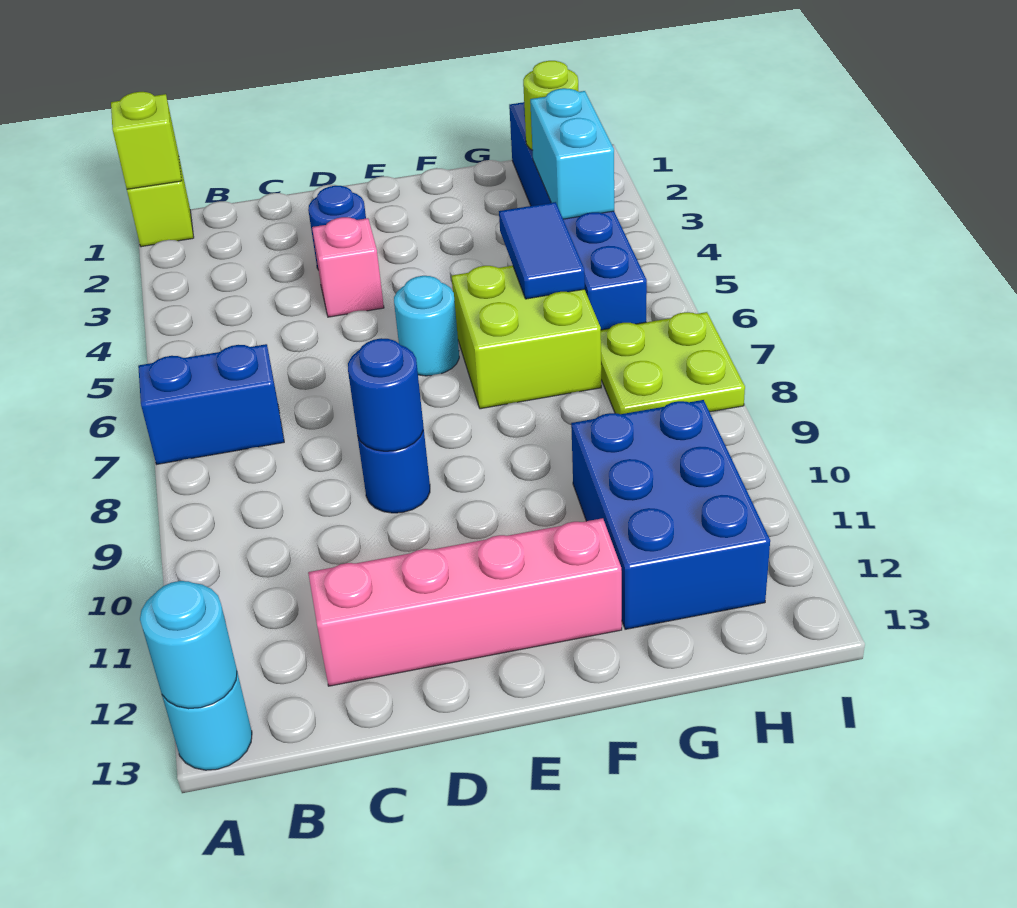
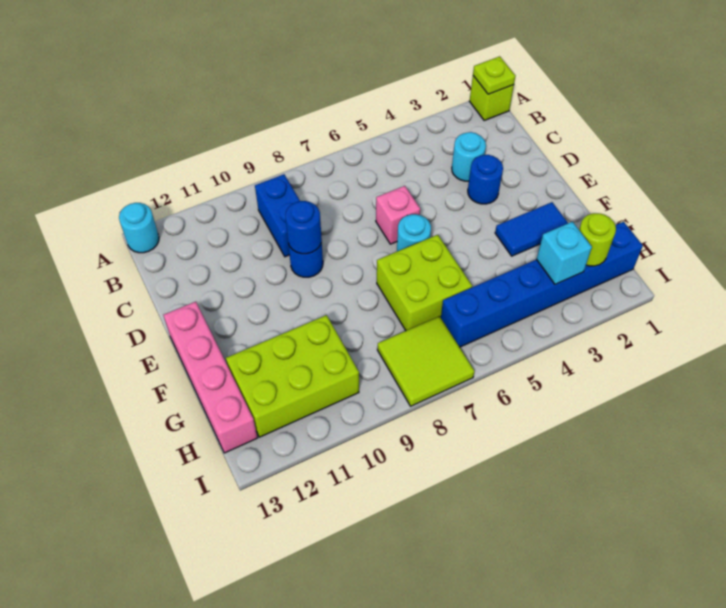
lime brick A1 level 2 -> lime plate A1 level 2
blue brick A7:B7 level 1 -> blue brick B9:C9 level 1
cyan round brick A13 level 2 -> cyan round brick C3 level 1
pink brick C12:F12 level 1 -> pink brick E13:H13 level 1
pink brick D4 level 1 -> pink brick D6 level 1
blue tile G5:G6 level 2 -> blue tile F2:F3 level 1
blue brick G10:H12 level 1 -> lime brick G10:H12 level 1
cyan brick H3:H4 level 2 -> cyan brick H3 level 2
lime plate H7:I8 level 1 -> lime tile H7:I8 level 1

